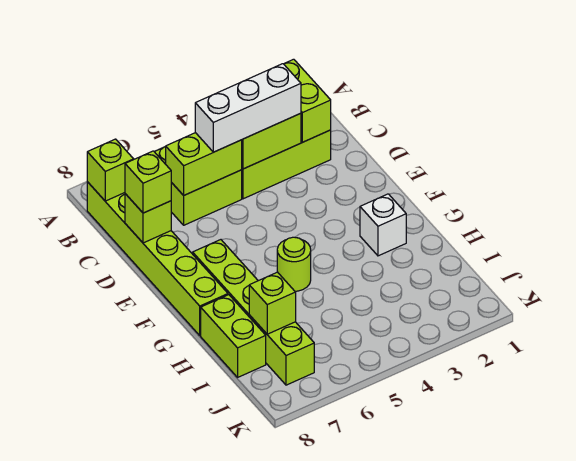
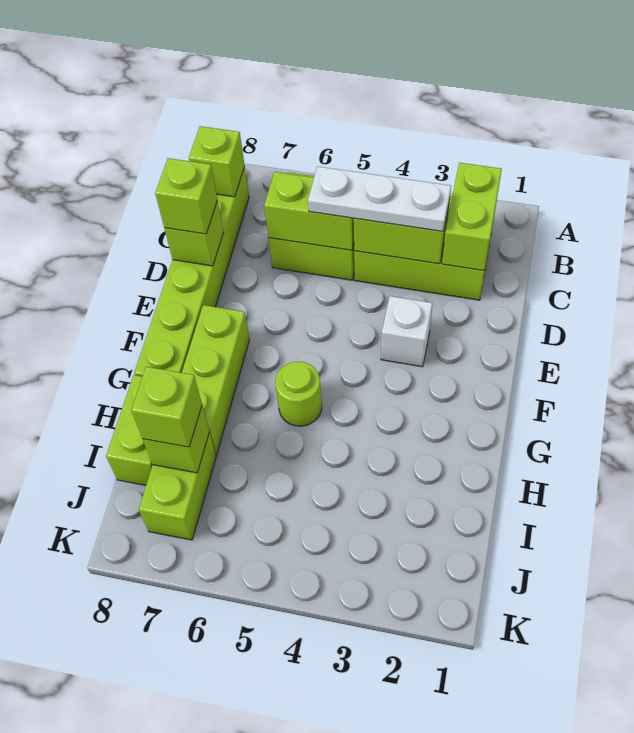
white brick C3:C5 level 3 -> white plate C3:C5 level 3
white brick G2 level 1 -> white brick E3 level 1
none -> lime brick I7 level 3

